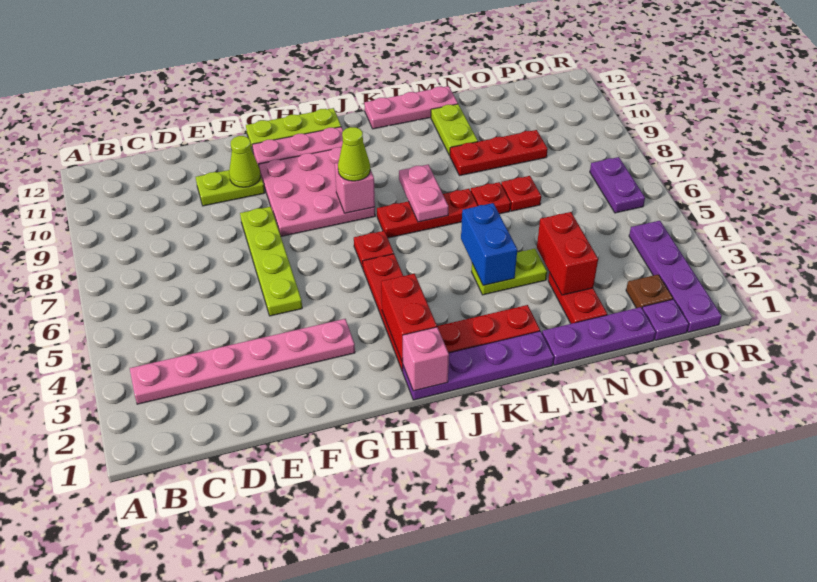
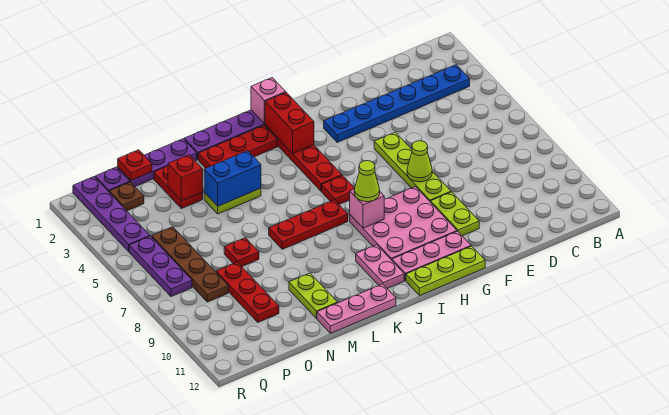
pink plate B3:G3 level 1 -> blue plate B3:G3 level 1
lime plate E10:F10 level 1 -> lime plate F9:F10 level 1
lime cone F10 level 2 -> lime cone F7 level 2
pink plate K7:K8 level 2 -> pink plate J10:J11 level 1
blue brick L4:L5 level 2 -> blue brick L4:M4 level 2
red plate M7 level 1 -> red plate O1 level 2
red plate M9:O9 level 1 -> red plate O8:O10 level 1
red brick N3:N4 level 2 -> red brick N3 level 2
none -> brown plate P5:P8 level 1
purple plate Q6:Q7 level 1 -> purple plate Q5:Q7 level 1

